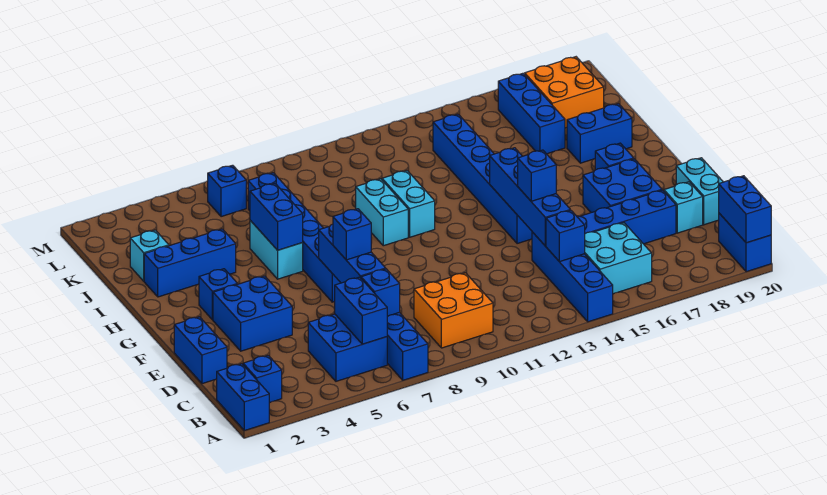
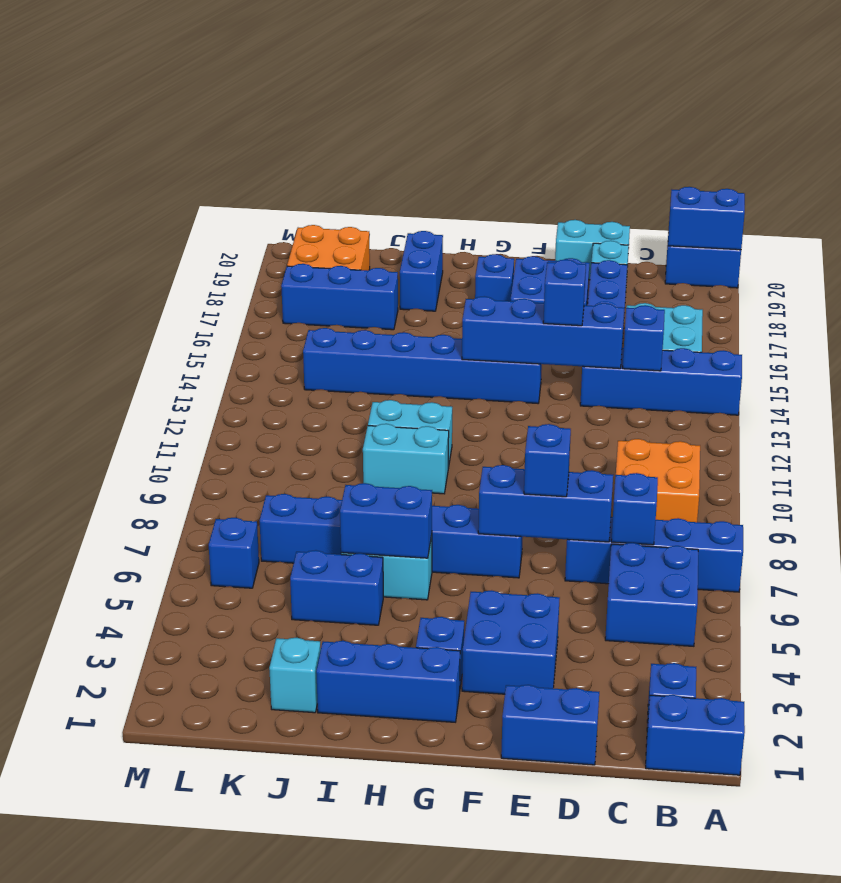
blue brick B6:C6 level 2 -> blue brick I5:J5 level 1
blue brick I2:I4 level 1 -> blue brick G2:I2 level 1

